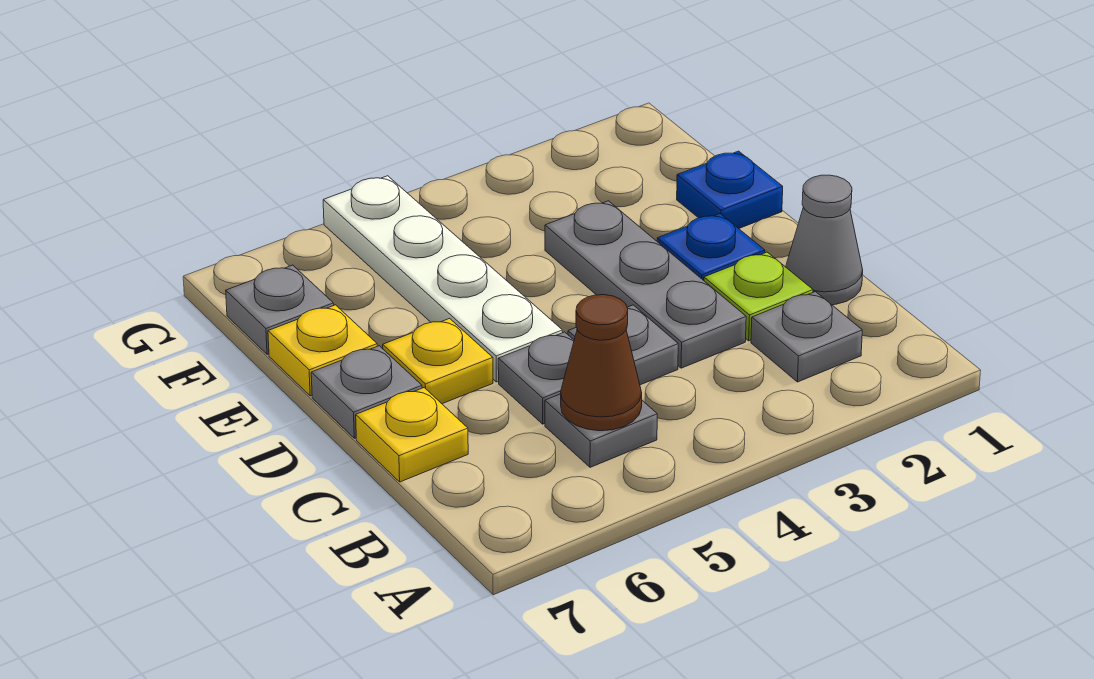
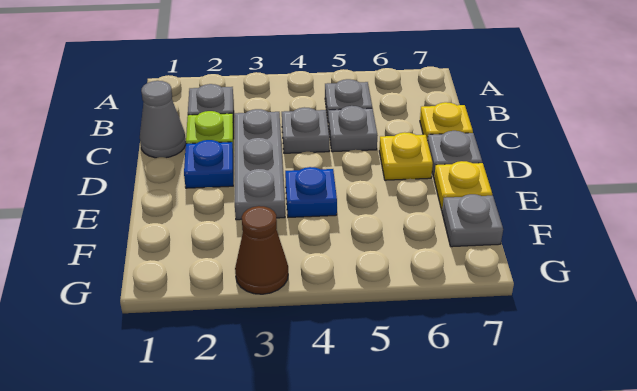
brown cone B5 level 2 -> brown cone G3 level 1
white plate D5:G5 level 1 -> none
blue plate E1 level 1 -> blue plate E4 level 1

